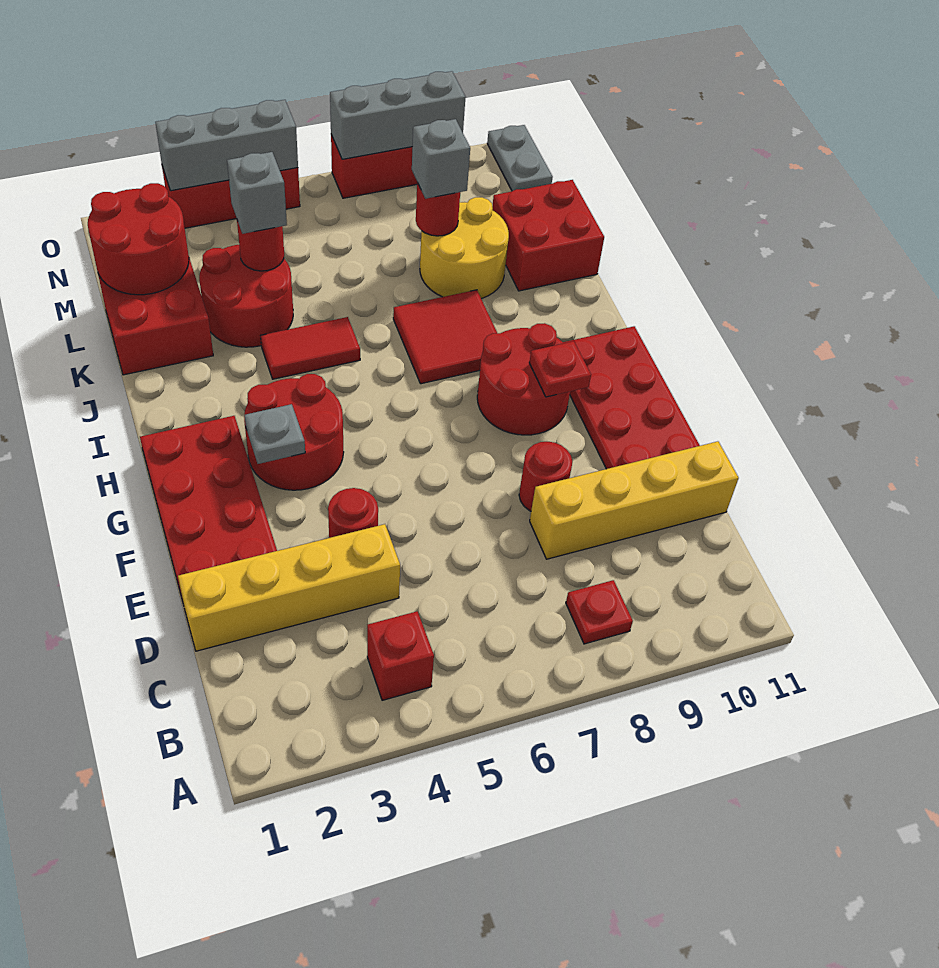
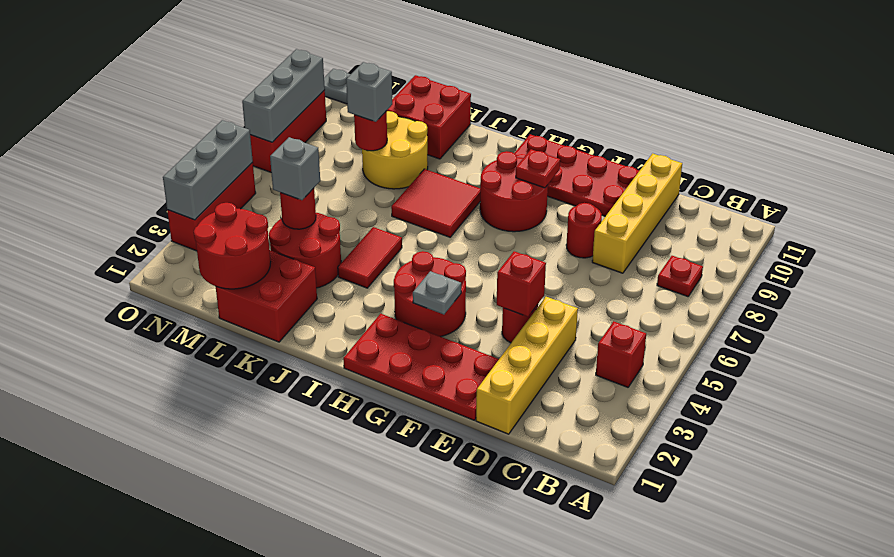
none -> red brick E4 level 2

